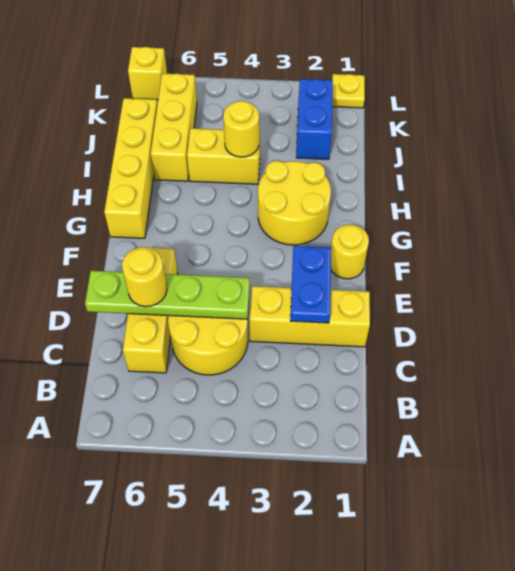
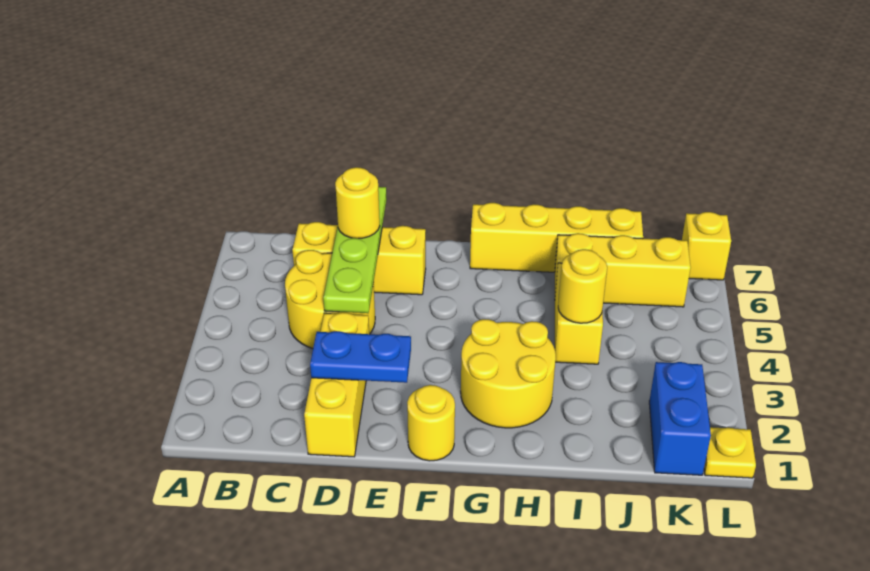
blue brick J2:K2 level 1 -> blue brick K1:K2 level 1

